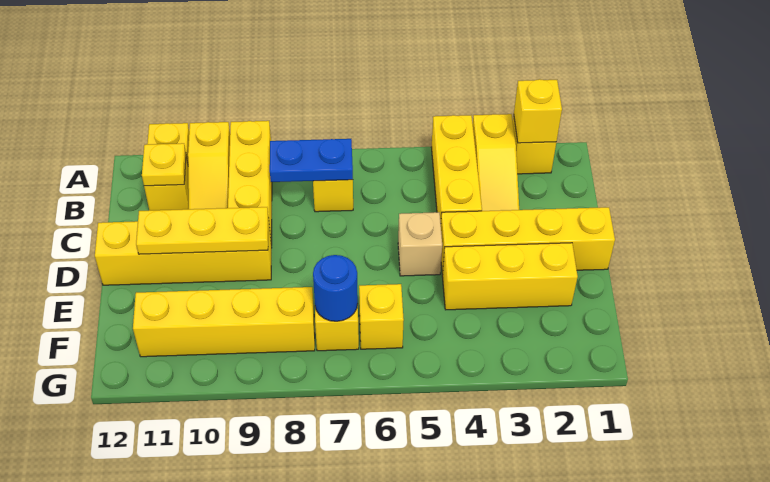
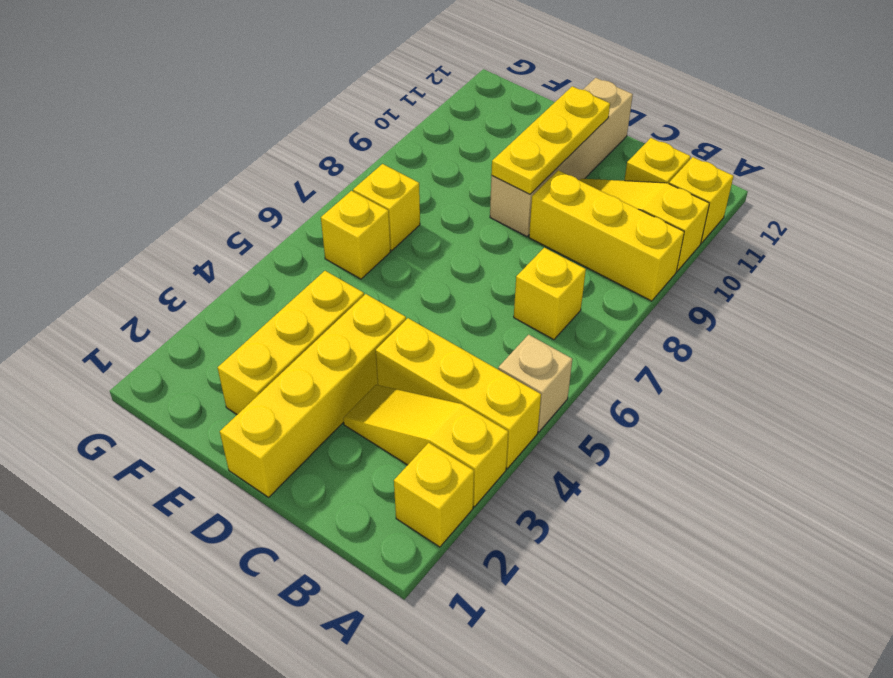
yellow brick A2 level 2 -> none
blue plate B7:B8 level 2 -> none
yellow plate B11 level 2 -> none
tan brick D5 level 1 -> tan brick A5 level 1
yellow brick D9:D12 level 1 -> tan brick D9:D12 level 1
blue round brick F7 level 2 -> none
yellow brick F8:F11 level 1 -> none

